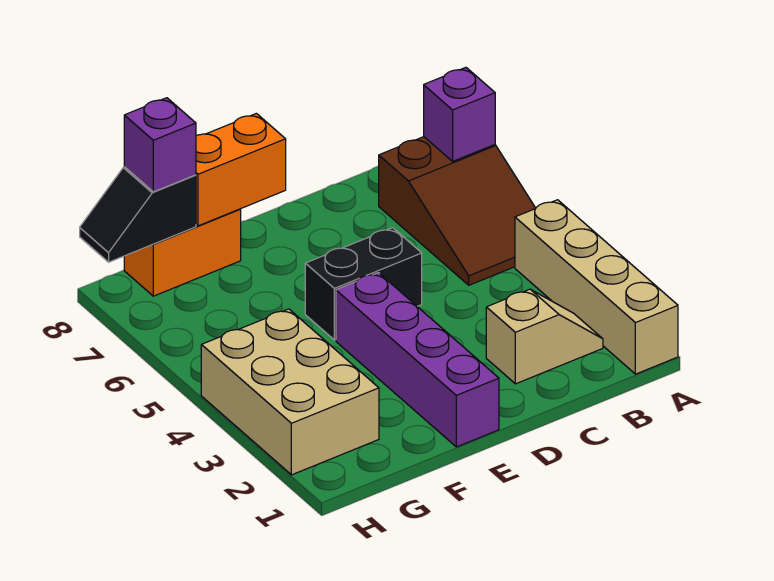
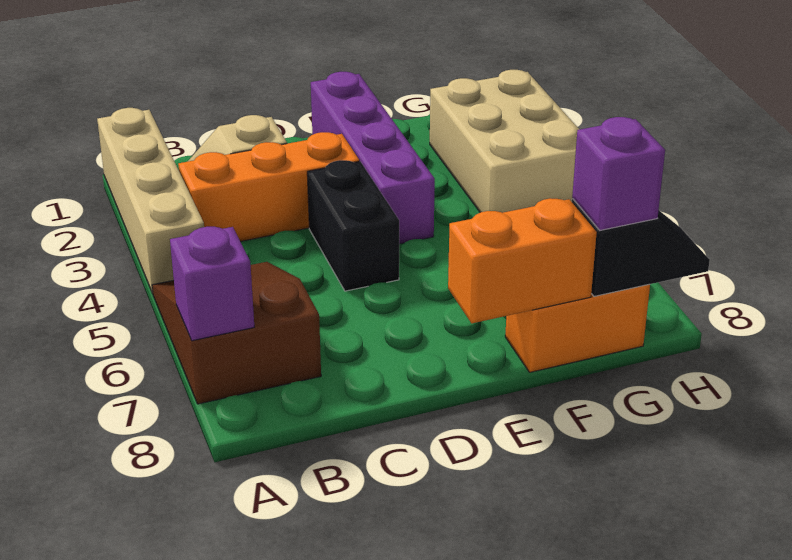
none -> orange brick B3:D3 level 1
black brick D5:E5 level 1 -> black brick D4:D5 level 1

